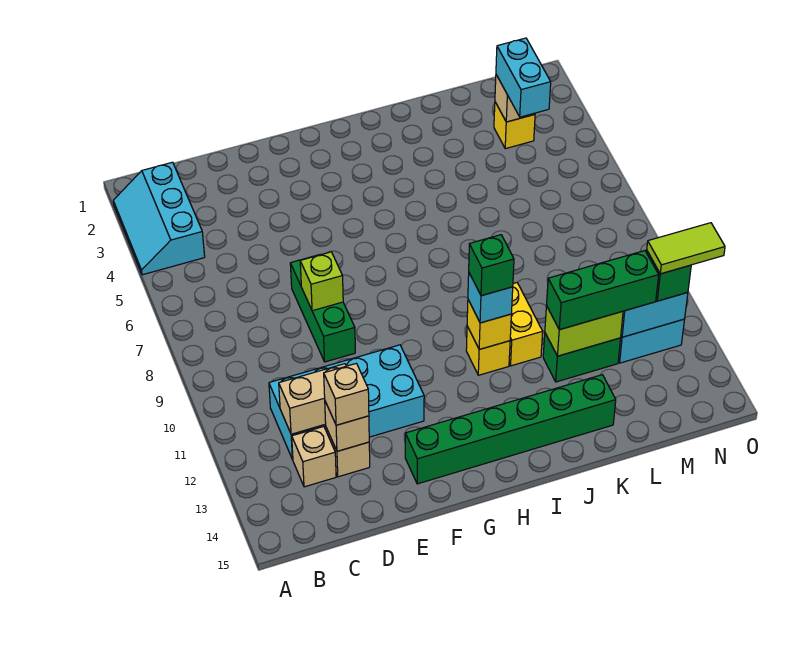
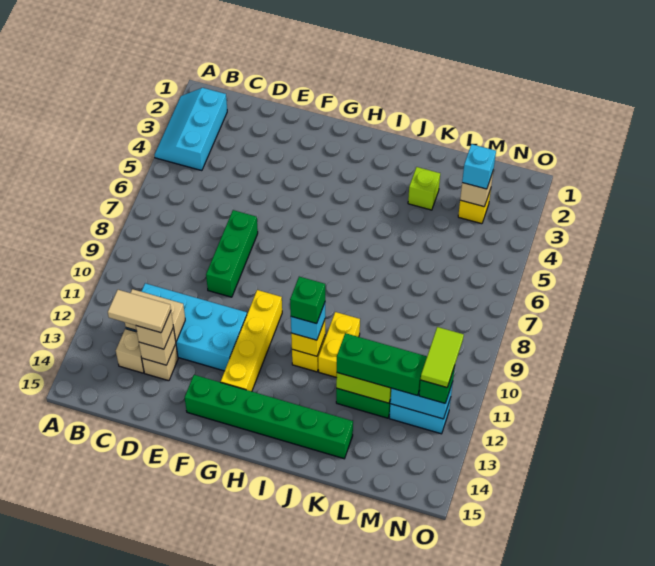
none -> tan tile C13:D13 level 4
lime brick E8 level 2 -> lime brick K3 level 1
none -> yellow brick G10:G13 level 1
cyan brick M3:M4 level 3 -> cyan brick M3 level 3
lime tile N12:O12 level 4 -> lime tile N11:N12 level 4

